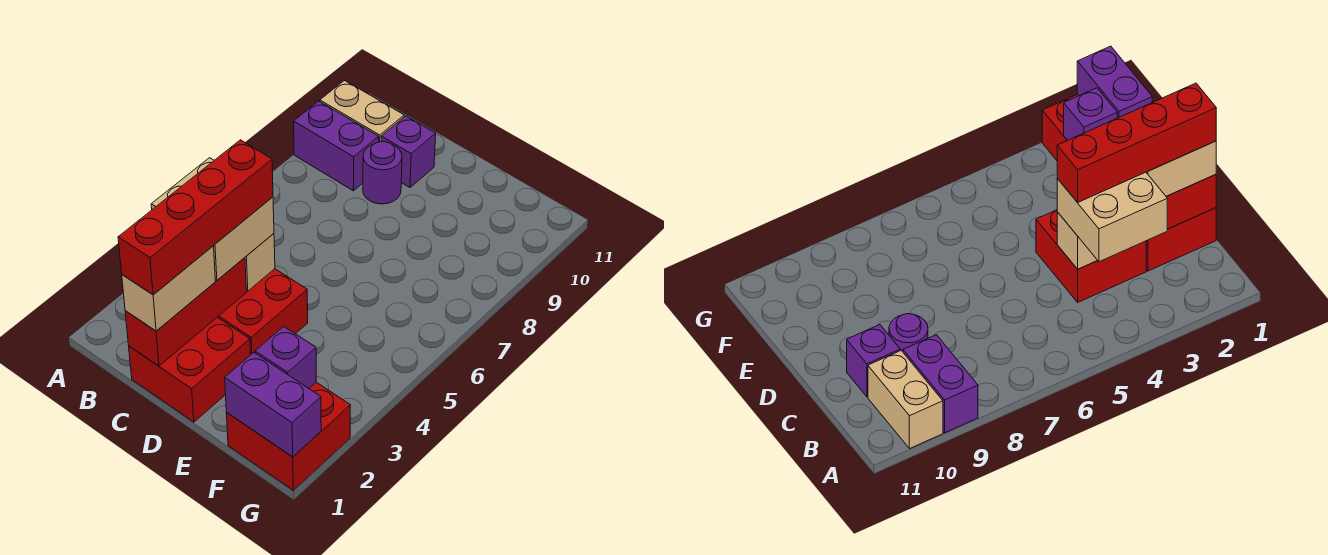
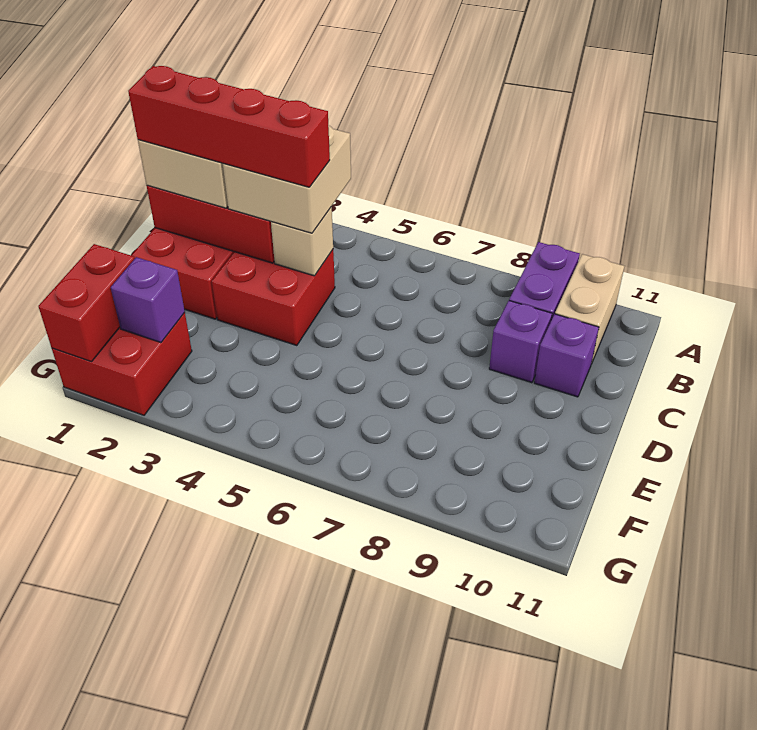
purple round brick C9 level 1 -> purple brick C9 level 1
purple brick F1:G1 level 2 -> red brick F1:G1 level 2

